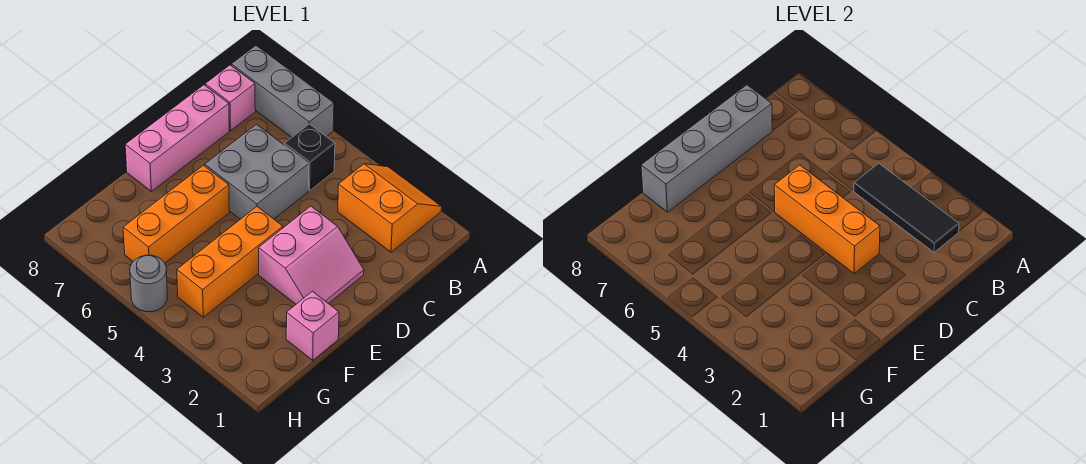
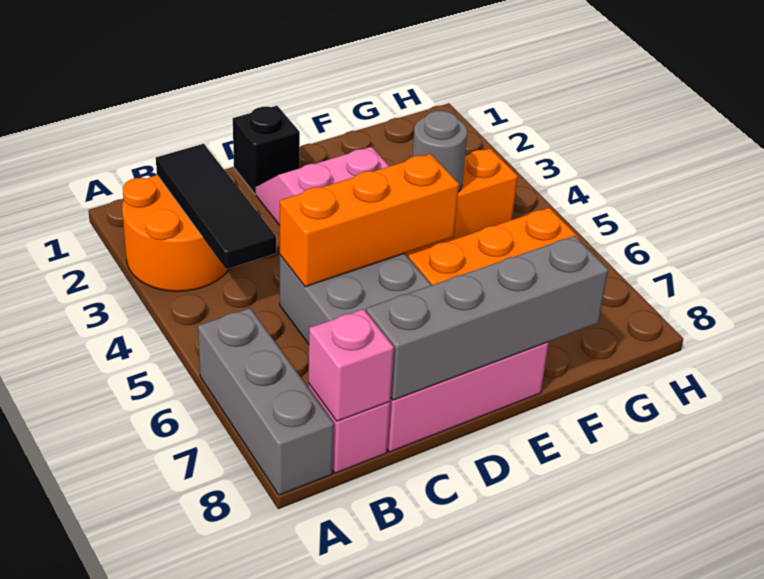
orange slope A2:B3 level 1 top B -> orange round brick A2:B3 level 1
black brick B5 level 1 -> black brick D1 level 1
orange brick D3:D5 level 2 -> orange brick C5:E5 level 2
pink brick F1 level 1 -> pink brick B8 level 2
grey round brick H5 level 1 -> grey round brick F4 level 2

